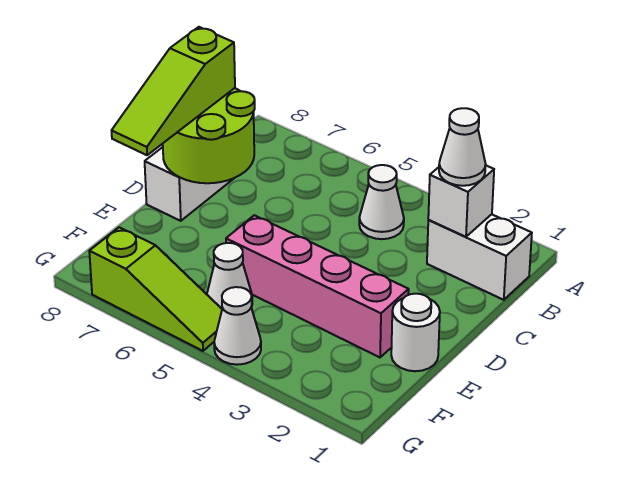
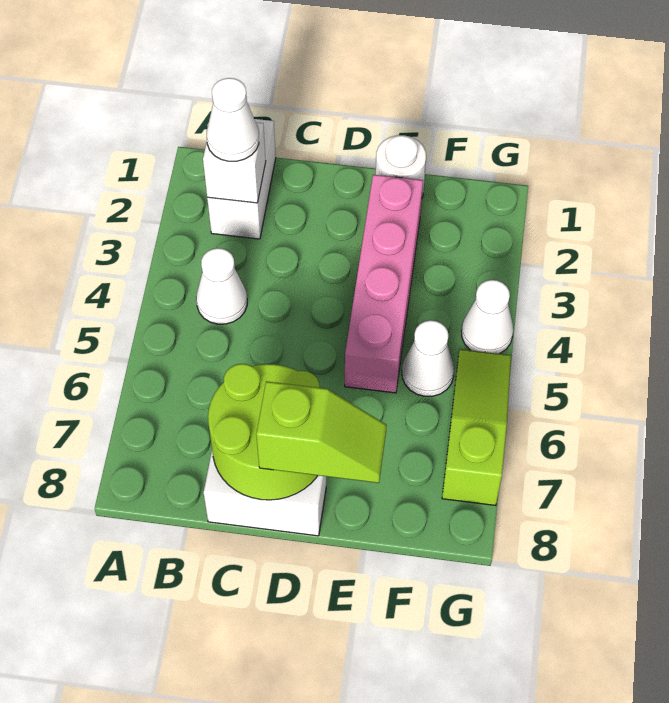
lime slope C8:E8 level 3 top C -> lime slope D8:E8 level 3 top D

